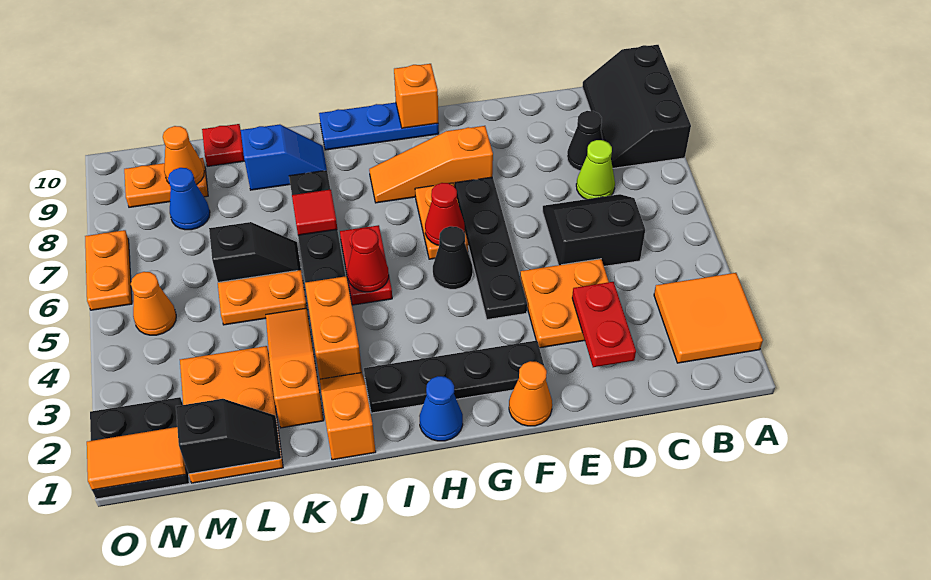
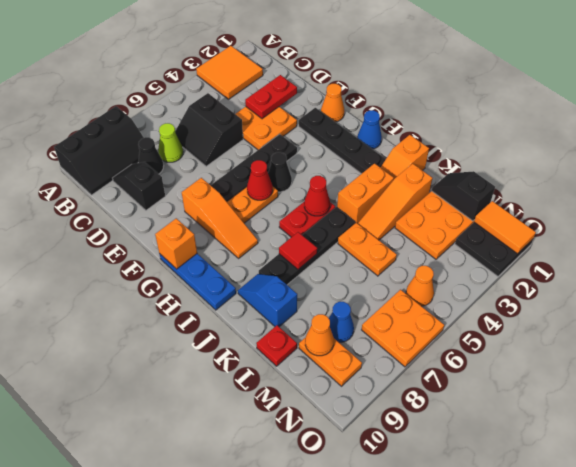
black slope K6:L6 level 1 top L -> black slope C9:D9 level 1 top D
orange plate O6:O7 level 1 -> orange plate N6:O7 level 1

